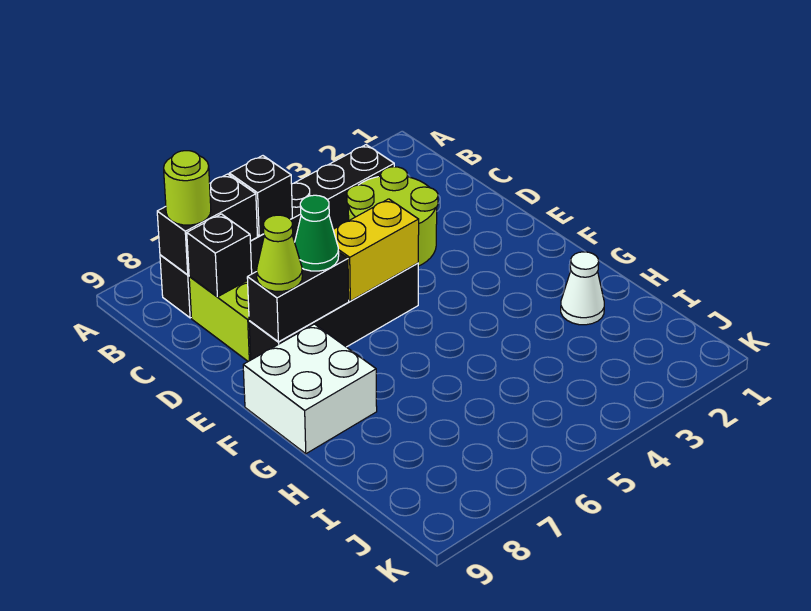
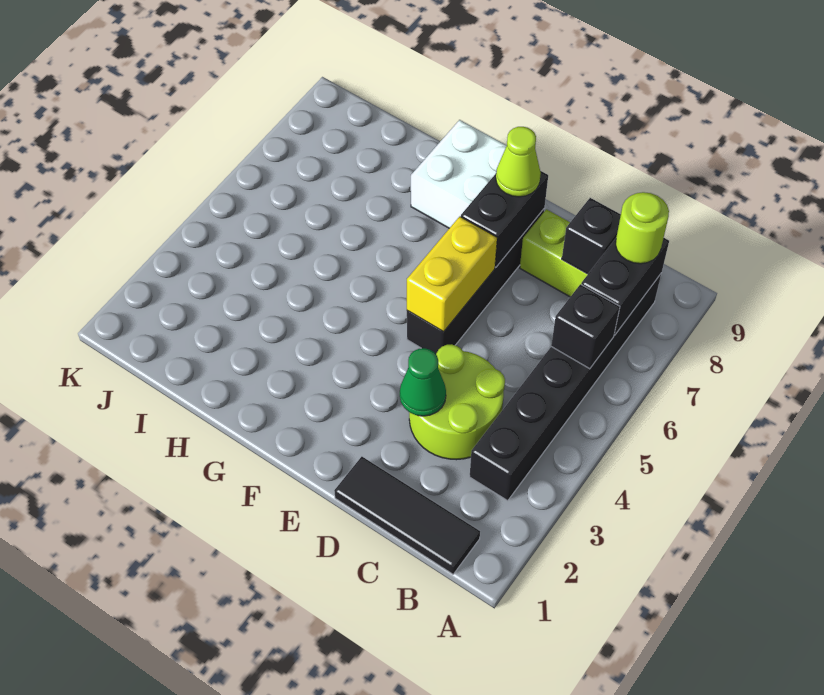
none -> black tile B1:D1 level 1
green cone E7 level 3 -> green cone D3 level 2
white cone H2 level 1 -> none

